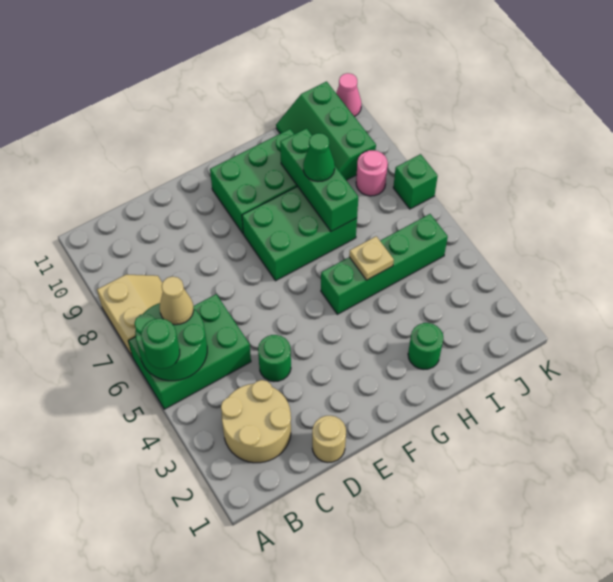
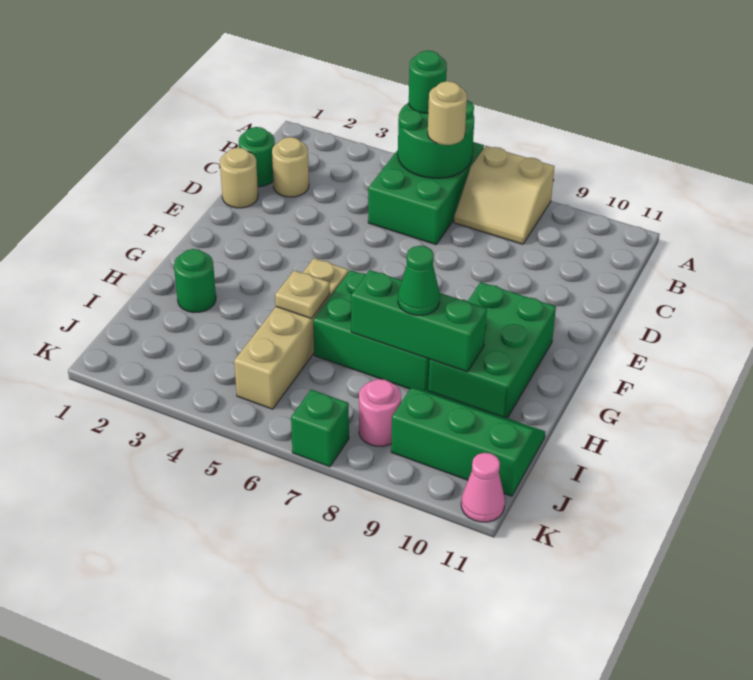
tan round brick B2:C3 level 1 -> tan round brick C2 level 1
tan cone B6 level 3 -> tan round brick B6 level 3
green round brick D4 level 1 -> green round brick C1 level 1
green brick F7:H8 level 1 -> green brick G6:H8 level 1
green brick G5:J5 level 1 -> tan brick G5:J5 level 1

